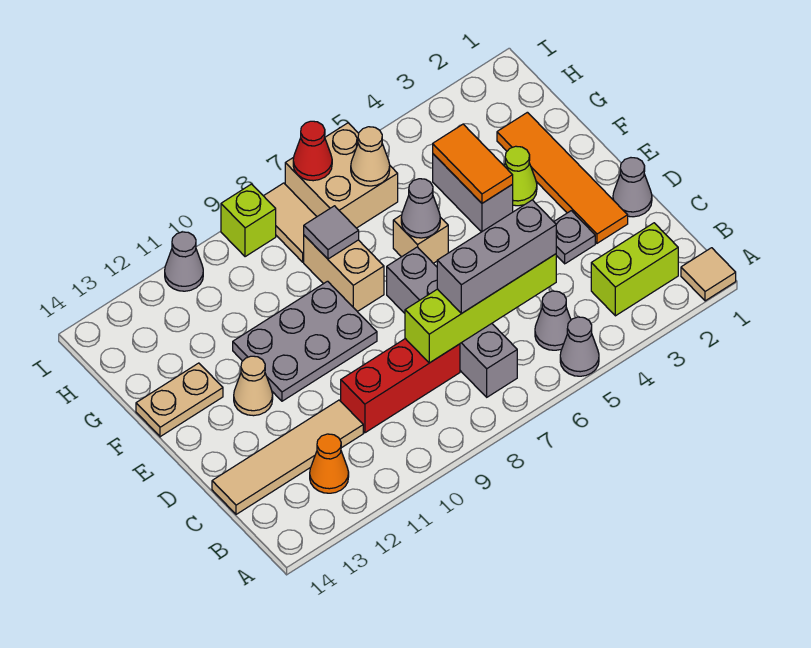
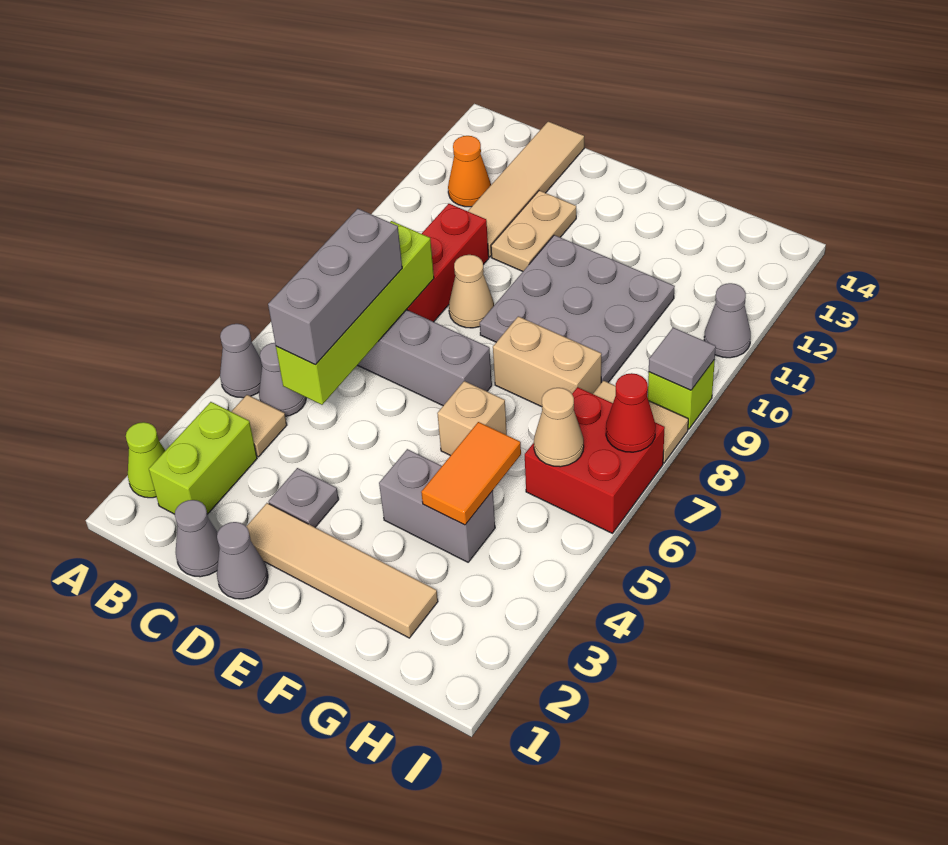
tan tile A1 level 1 -> tan tile B4 level 1
orange tile D2:G2 level 1 -> tan tile D2:G2 level 1
grey plate E9:F11 level 1 -> grey plate E9:G11 level 1
tan cone E12 level 1 -> tan cone D9 level 1
lime cone F3 level 1 -> lime cone A2 level 1
orange tile F4:G4 level 2 -> orange tile G4:G5 level 2
grey cone F6 level 2 -> grey cone C1 level 1
tan plate F13:F14 level 1 -> tan plate D11:D12 level 1
grey tile G8 level 2 -> grey tile I9 level 2
tan brick H6:I7 level 1 -> red brick H6:I7 level 1

